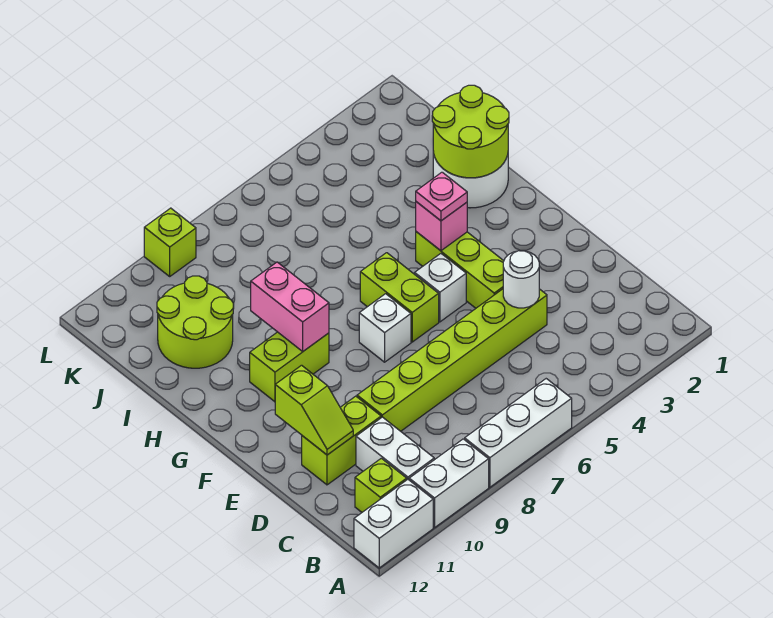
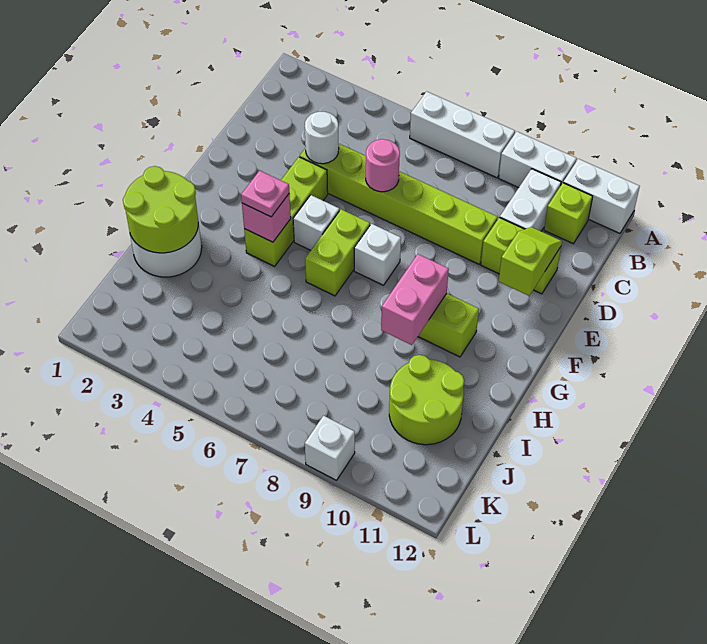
none -> pink round brick D6 level 2
lime brick L9 level 1 -> white brick L9 level 1

